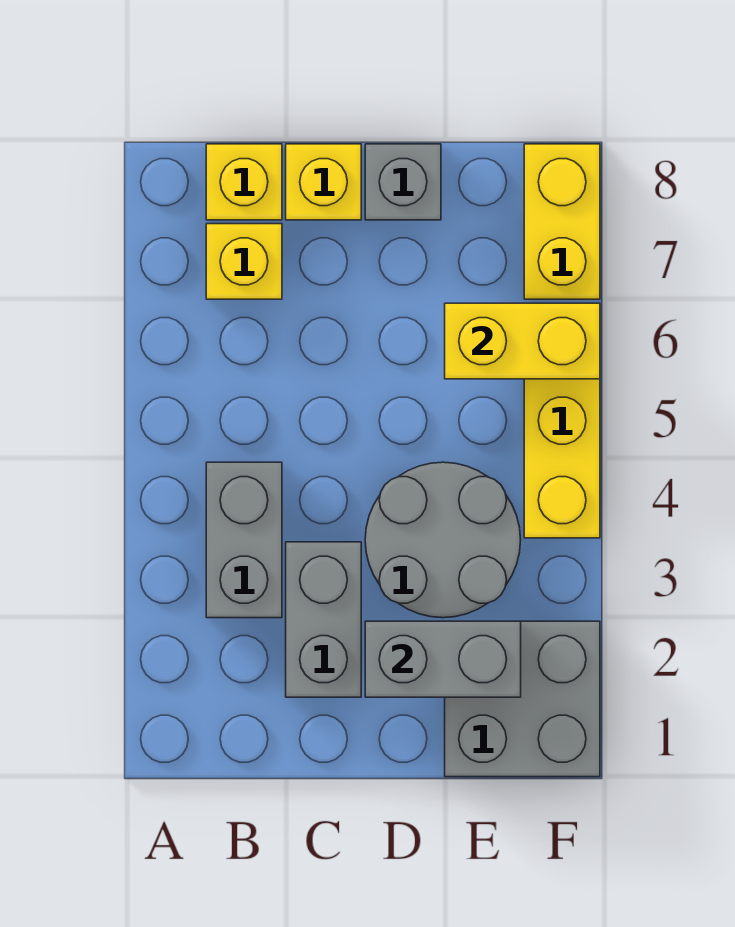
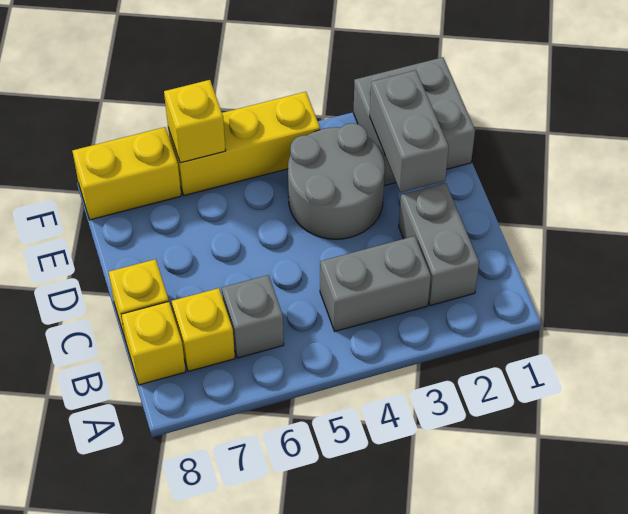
grey brick C2:C3 level 1 -> grey brick B2:C2 level 1
grey brick D8 level 1 -> grey brick B6 level 1
yellow brick E6:F6 level 2 -> yellow brick F6 level 2

